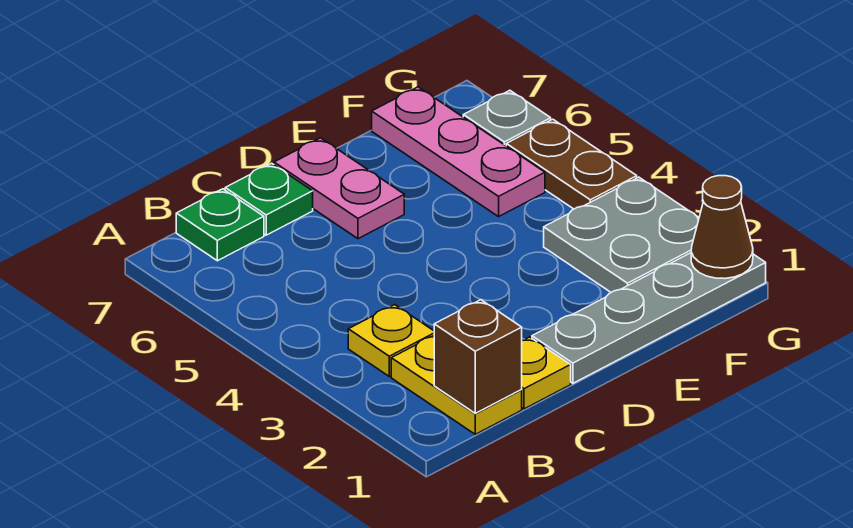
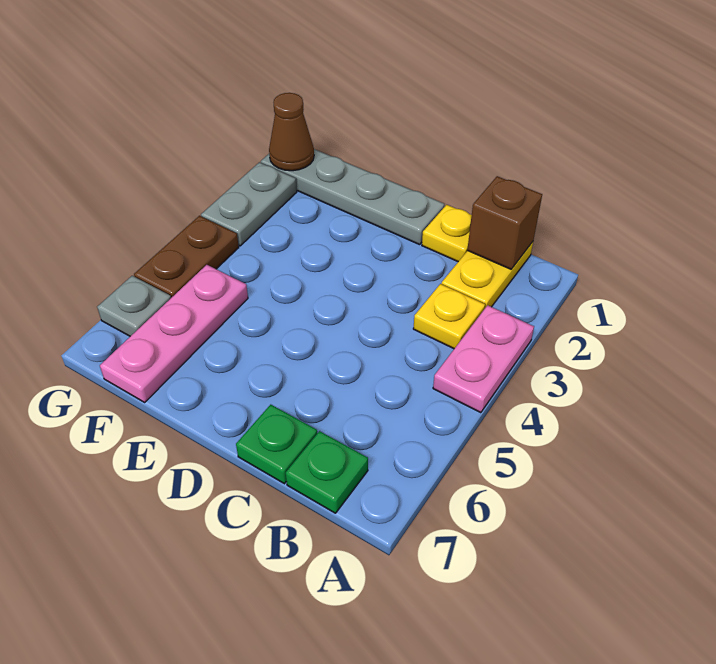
pink plate D6:D7 level 1 -> pink plate A3:A4 level 1
grey plate F2:G3 level 1 -> grey plate G2:G3 level 1

